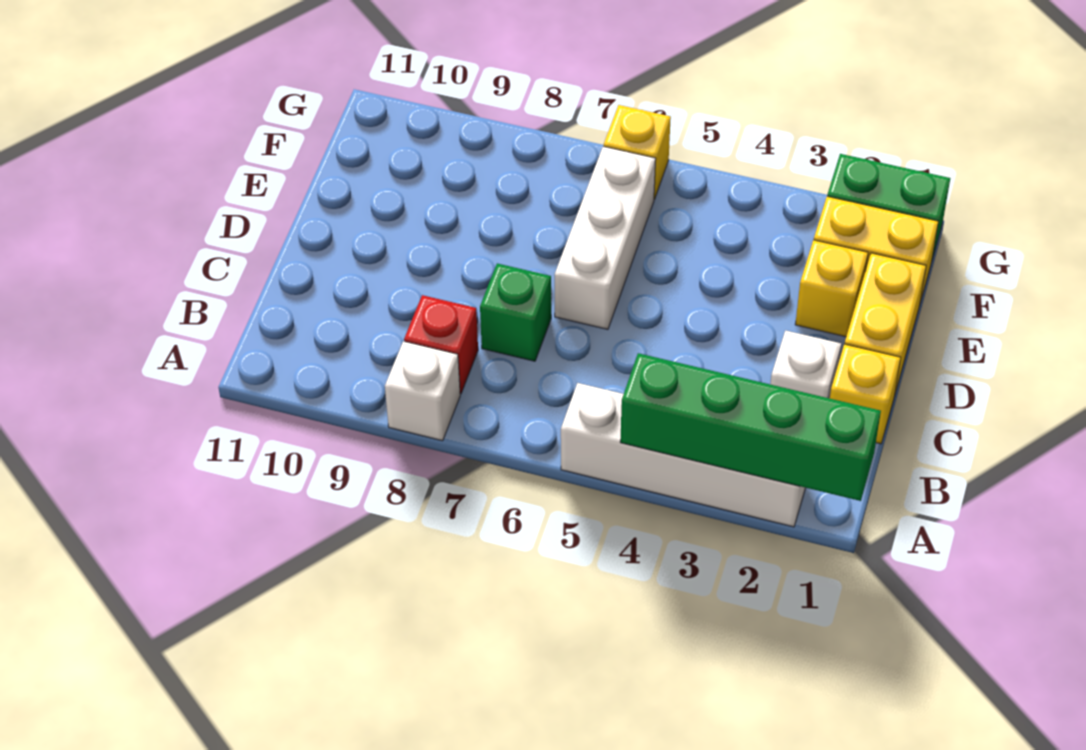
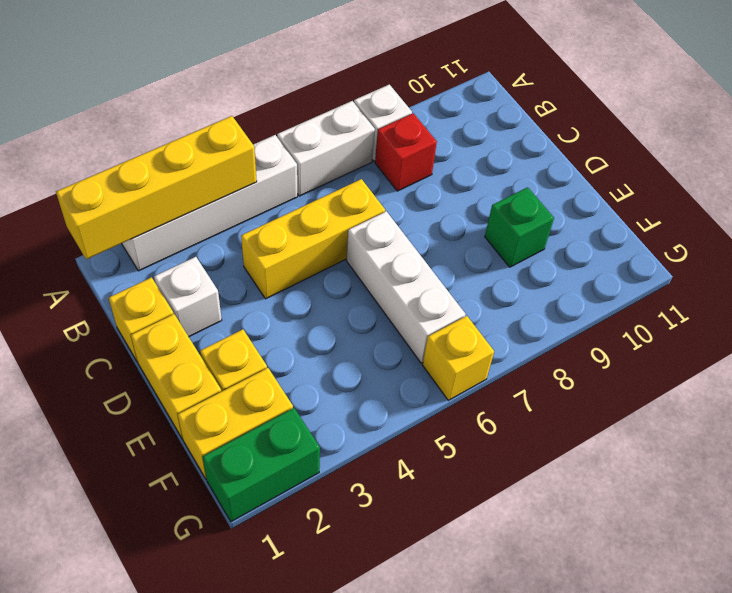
green brick A1:A4 level 2 -> yellow brick A1:A4 level 2
none -> white brick A6:A7 level 1
none -> yellow brick C4:C6 level 1
green brick C7 level 1 -> green brick E9 level 1

